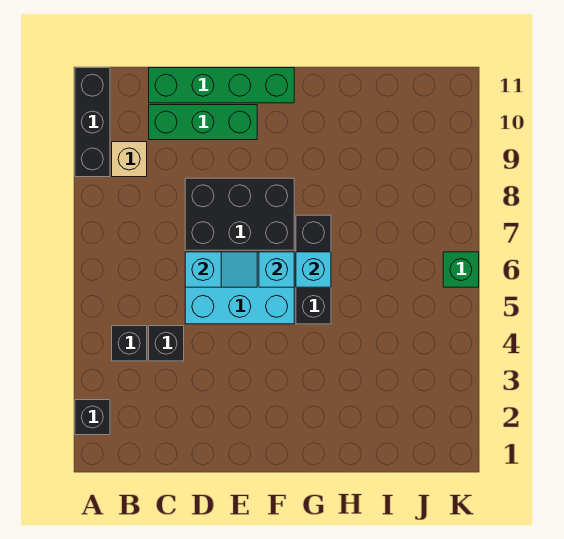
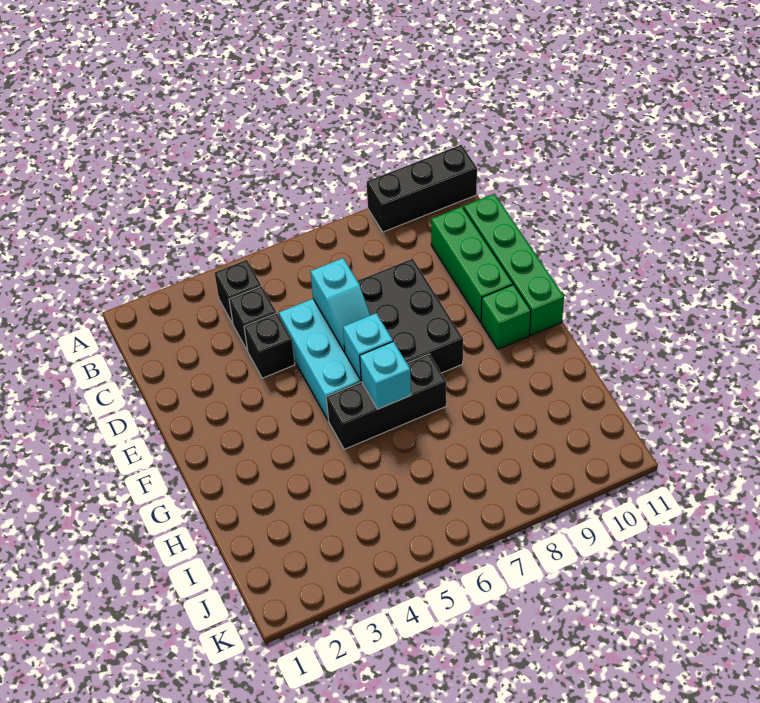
black brick A2 level 1 -> black brick D4 level 1
tan brick B9 level 1 -> none
green brick K6 level 1 -> green brick F10 level 1

